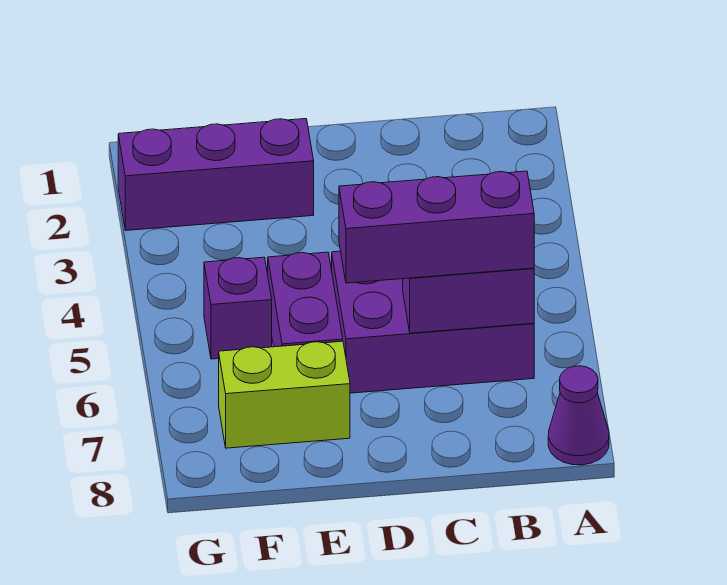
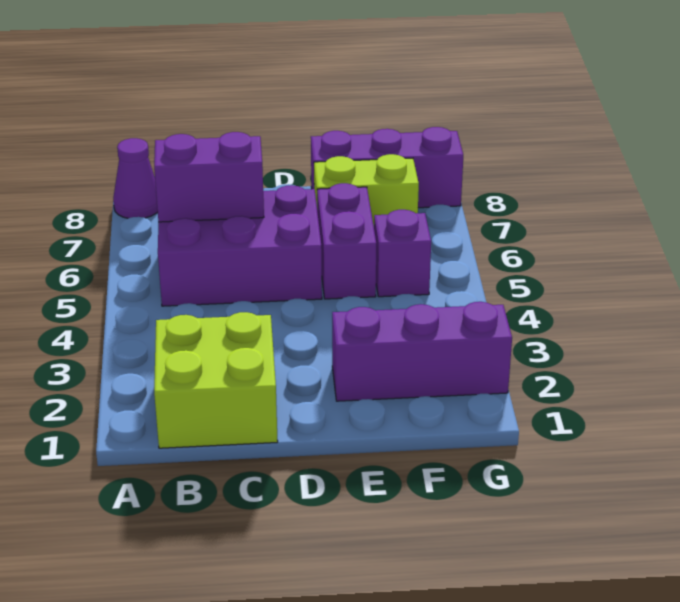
none -> lime brick B1:C2 level 1
purple brick B6:D6 level 3 -> purple brick E8:G8 level 1

